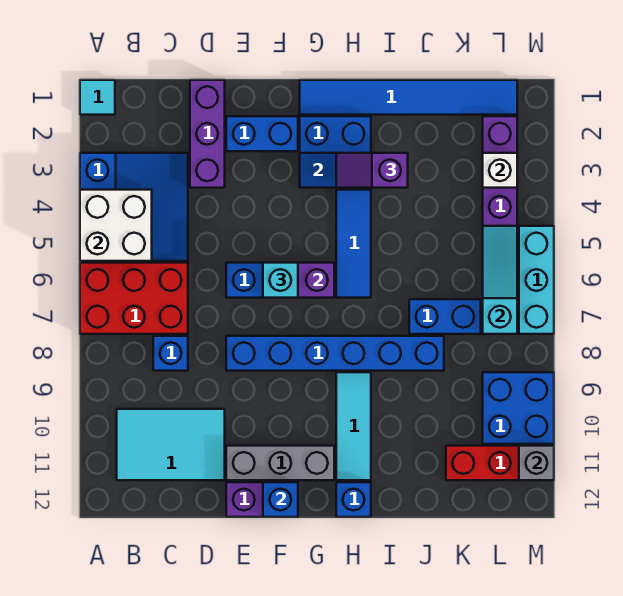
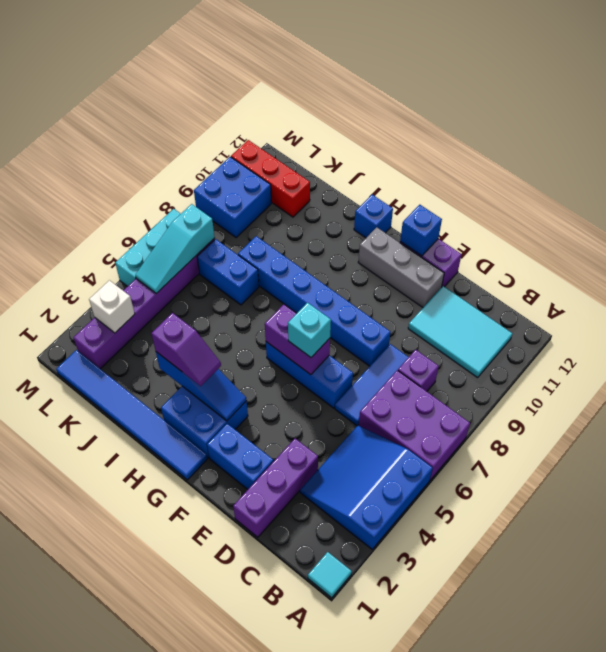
white brick A4:B5 level 2 -> none
red brick A6:C7 level 1 -> purple brick A6:C7 level 1
blue brick C8 level 1 -> purple brick C8 level 1
blue tile H4:H6 level 1 -> blue tile D6:D8 level 1
cyan tile H9:H11 level 1 -> none
grey brick M11 level 2 -> none

